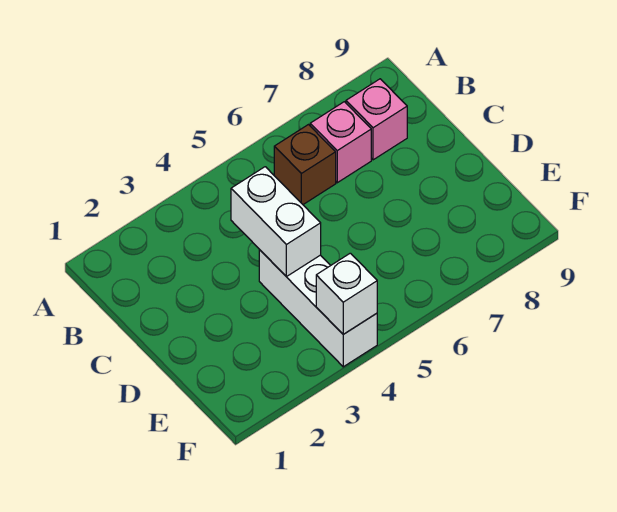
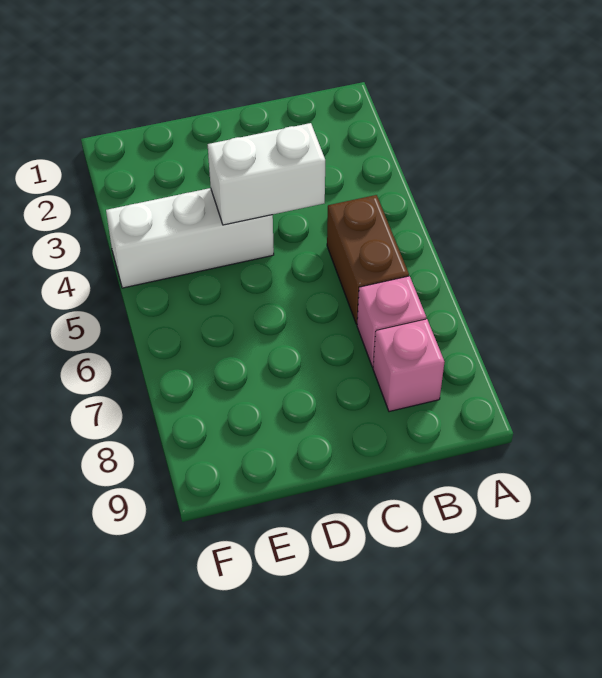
brown brick B6 level 1 -> brown brick B5:B6 level 1
white brick F4 level 2 -> none

